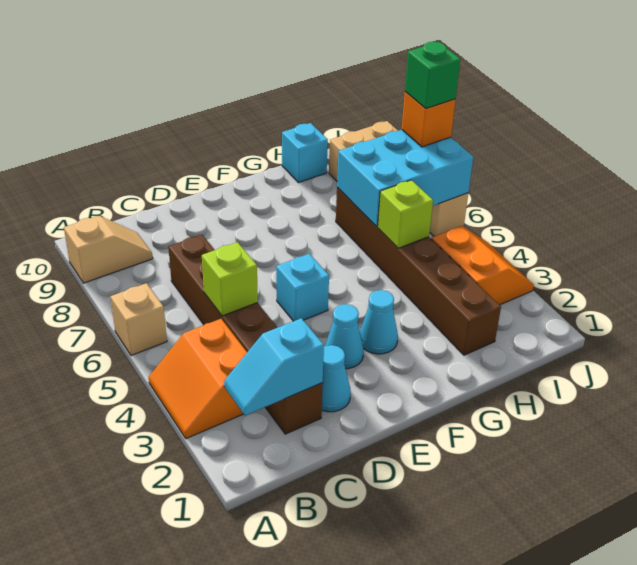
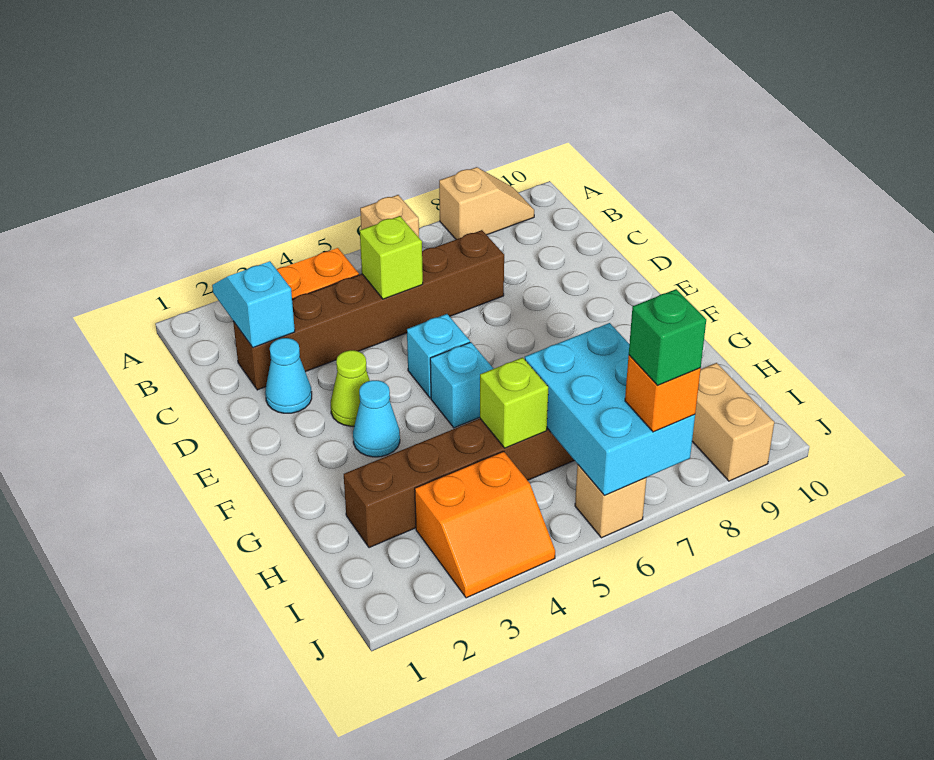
tan slope A9:B9 level 1 top A -> tan slope A8:A9 level 1 top 8
cyan cone E3 level 1 -> lime cone E3 level 1
cyan brick H10 level 1 -> cyan brick F5 level 1

